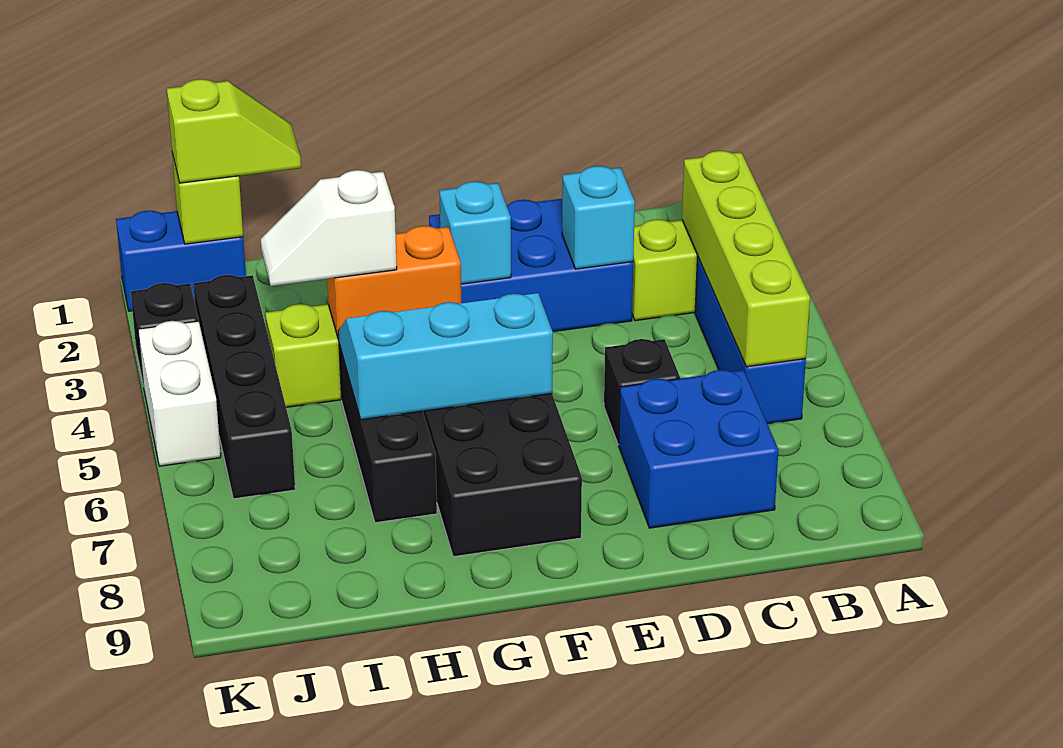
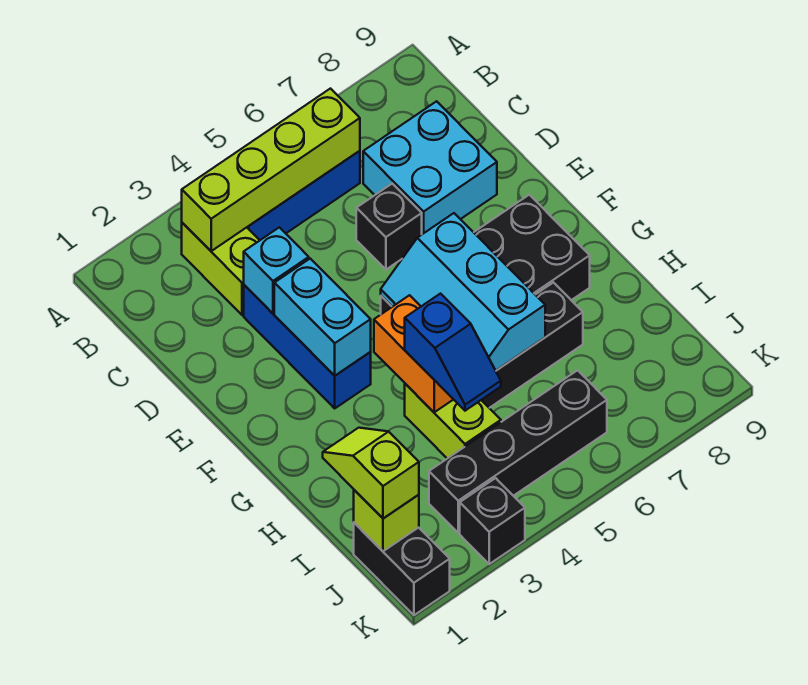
blue brick C7:D8 level 1 -> cyan brick C7:D8 level 1
blue brick D2:F3 level 1 -> blue brick D3:F3 level 1
cyan brick F3 level 2 -> cyan brick E3:F3 level 2
white slope H4:I4 level 3 top H -> blue slope H4:I4 level 3 top H
blue brick J1:K1 level 1 -> black brick J1:K1 level 1
white brick K4:K5 level 1 -> none

